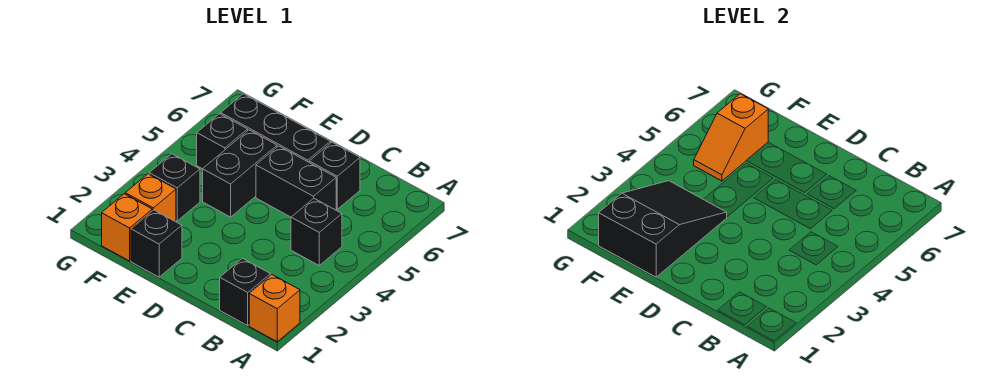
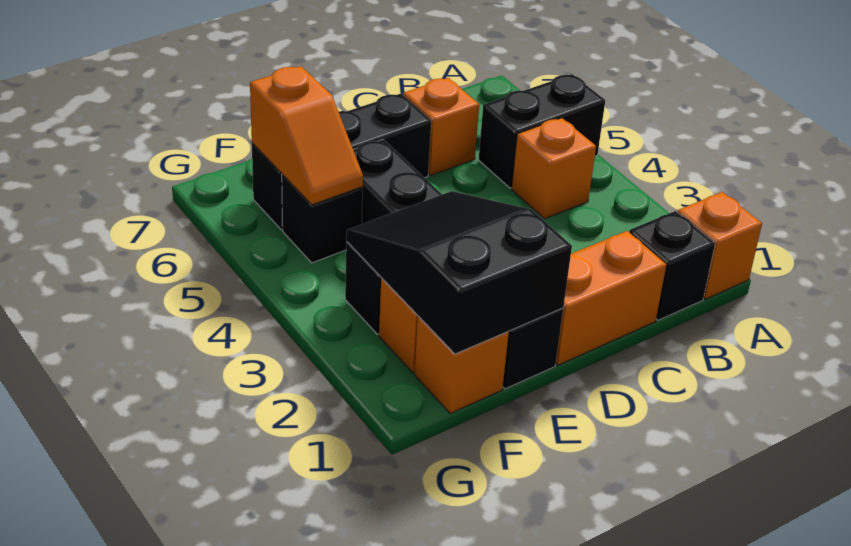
black brick B4 level 1 -> orange brick B4 level 1
none -> orange brick C1:D1 level 1
black brick C5:D5 level 1 -> black brick A5:B5 level 1
black brick C6 level 1 -> orange brick C6 level 1

